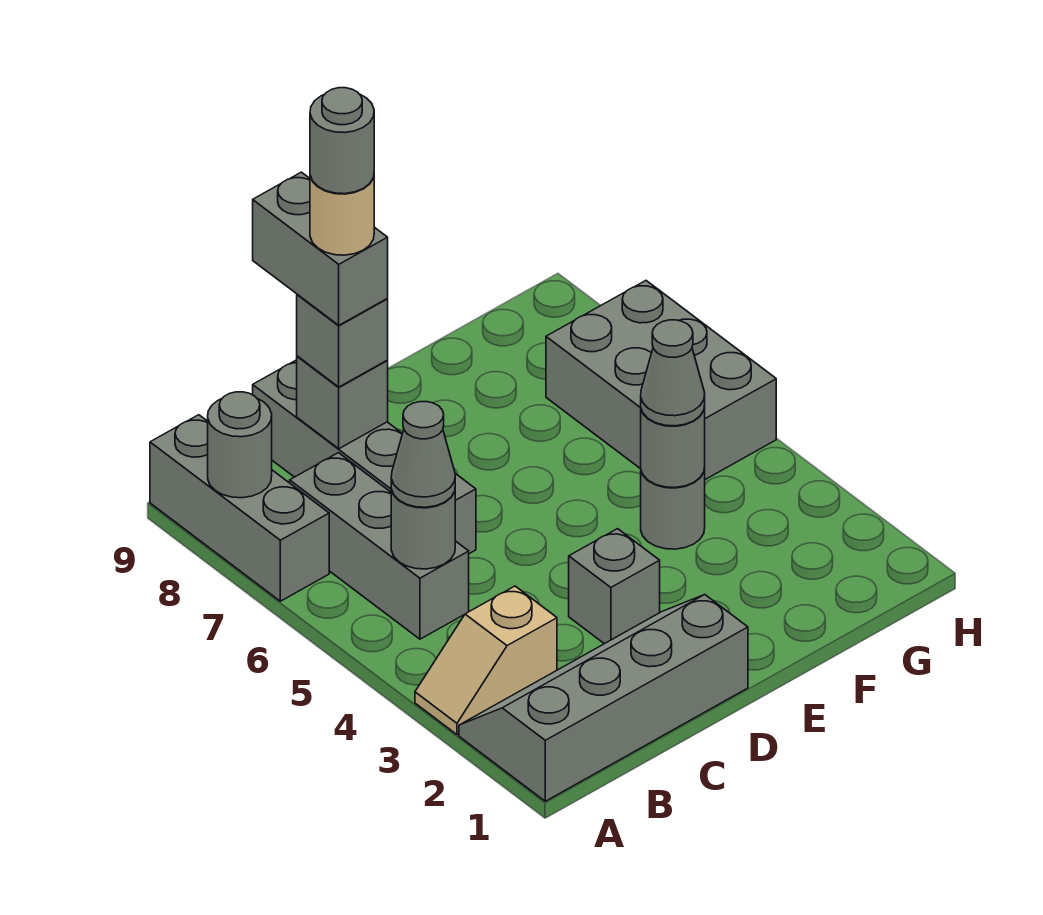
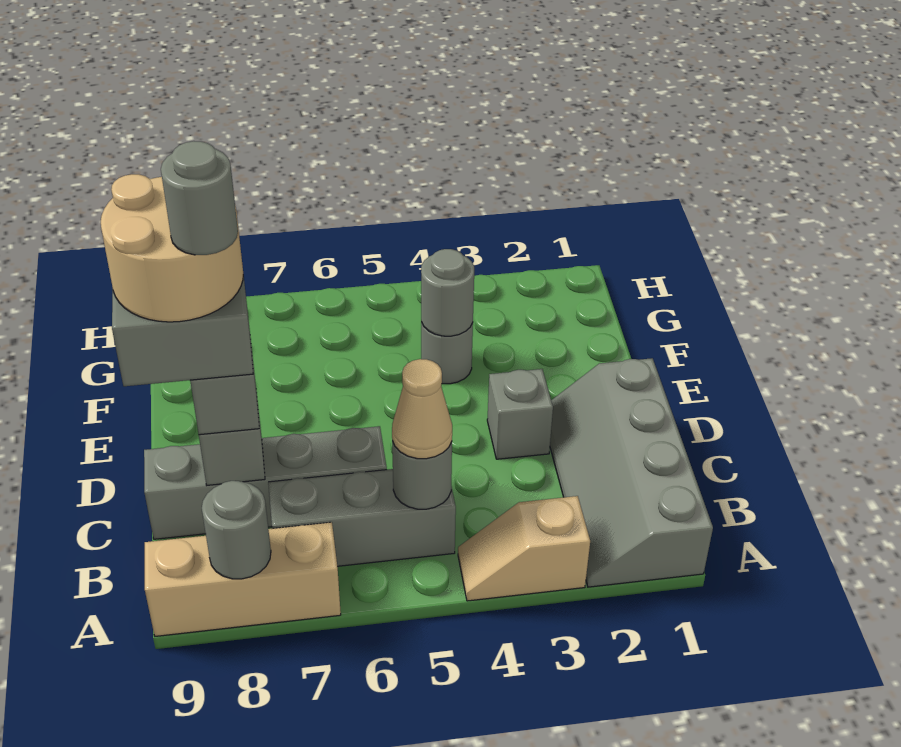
tan slope A3:B3 level 1 top B -> tan slope A3:A4 level 1 top 3
grey brick A7:A9 level 1 -> tan brick A7:A9 level 1
grey cone B5 level 3 -> tan cone B5 level 3
tan round brick C8 level 5 -> tan round brick C8:D9 level 5
grey cone F4 level 3 -> none
grey brick G5:H7 level 1 -> none

